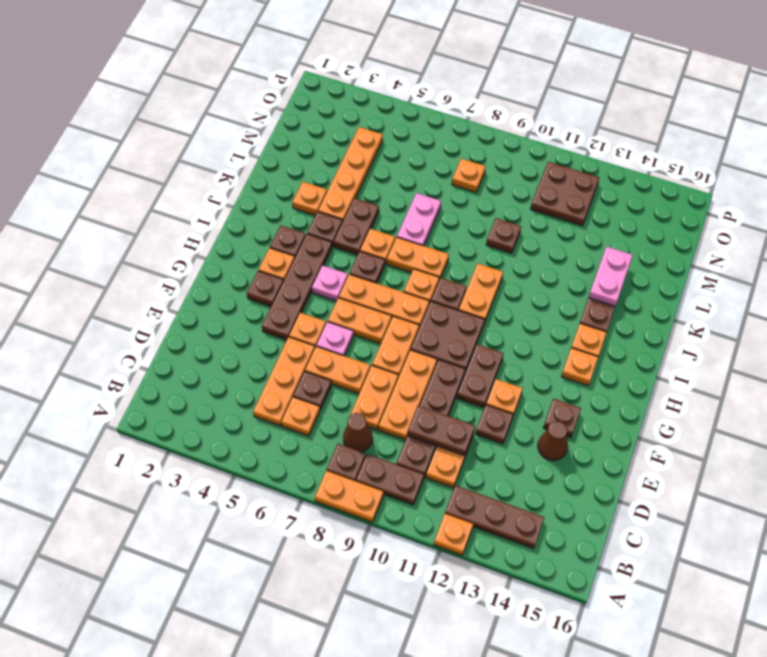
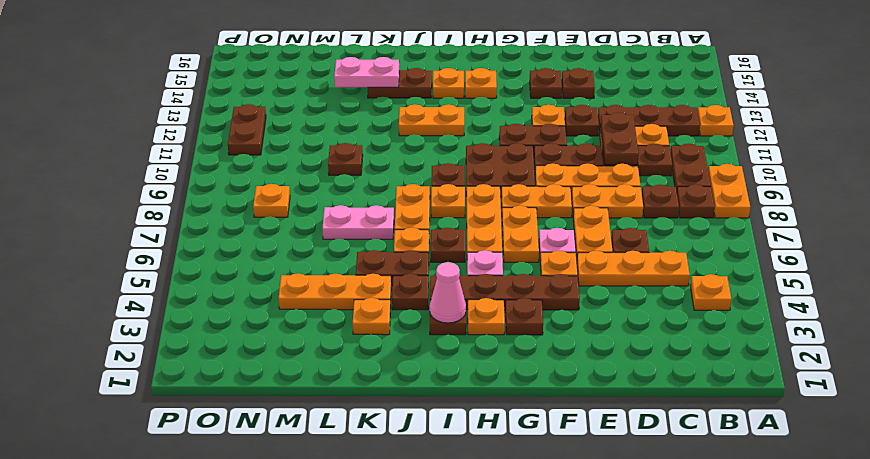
brown plate B12:B14 level 1 -> brown plate B12:D12 level 1
orange plate C6 level 1 -> orange plate B4 level 1
brown cone C8 level 1 -> brown plate C8 level 1
brown cone E14 level 1 -> brown plate E14 level 1
none -> pink cone I3 level 2
orange plate I10:J10 level 1 -> orange plate I12:J12 level 1
orange plate K4:N4 level 1 -> orange plate K4:M4 level 1
brown plate N11:O12 level 1 -> brown plate O11:O12 level 1

